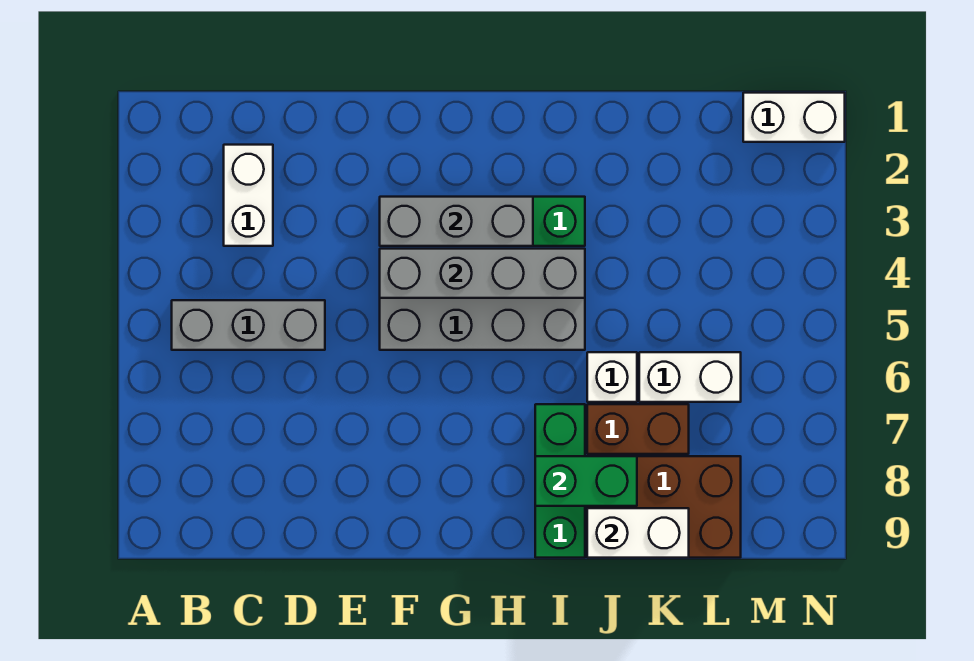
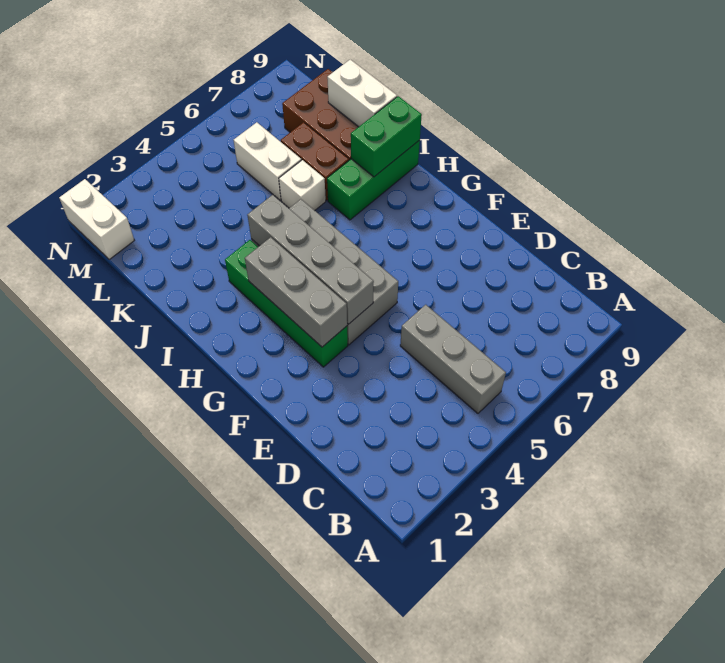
white brick C2:C3 level 1 -> none
green brick I8:J8 level 2 -> green brick I8:I9 level 2

